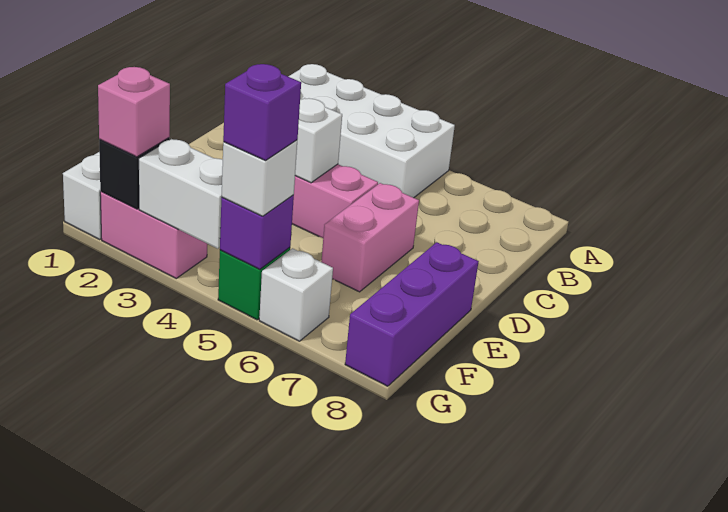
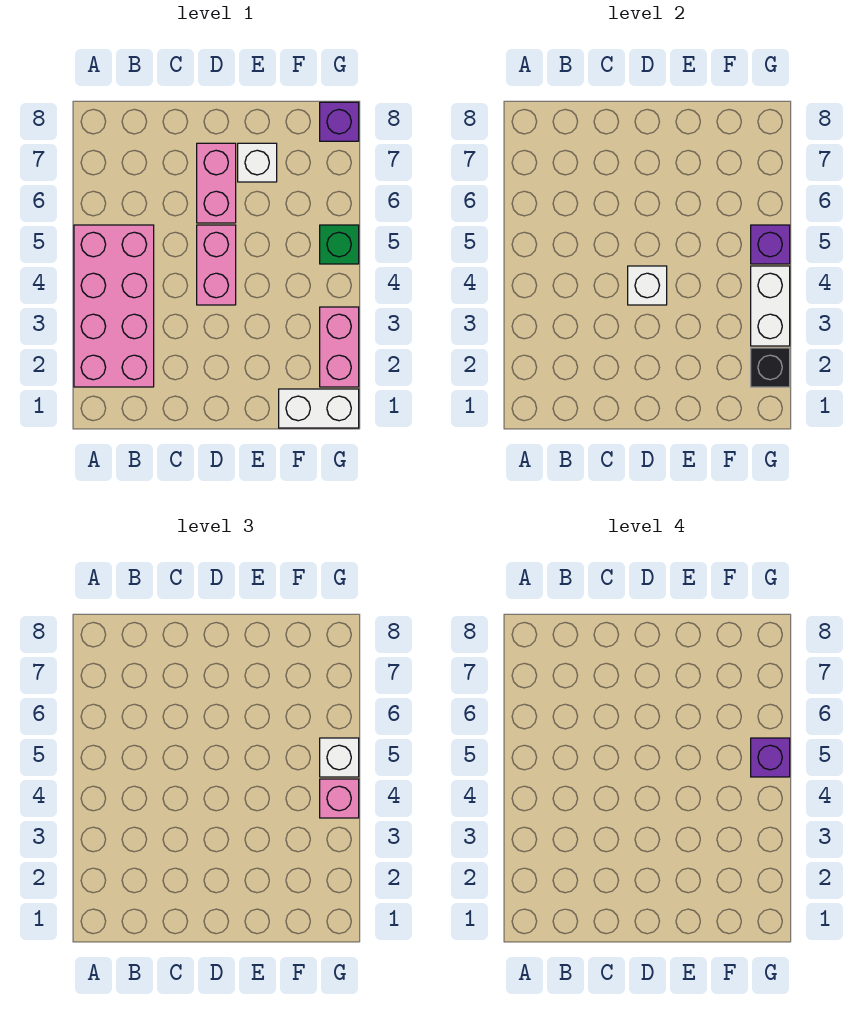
white brick A2:B5 level 1 -> pink brick A2:B5 level 1
pink brick D6:E6 level 1 -> pink brick D6:D7 level 1
purple brick E8:G8 level 1 -> purple brick G8 level 1
pink brick G2 level 3 -> pink brick G4 level 3
white brick G6 level 1 -> white brick E7 level 1

